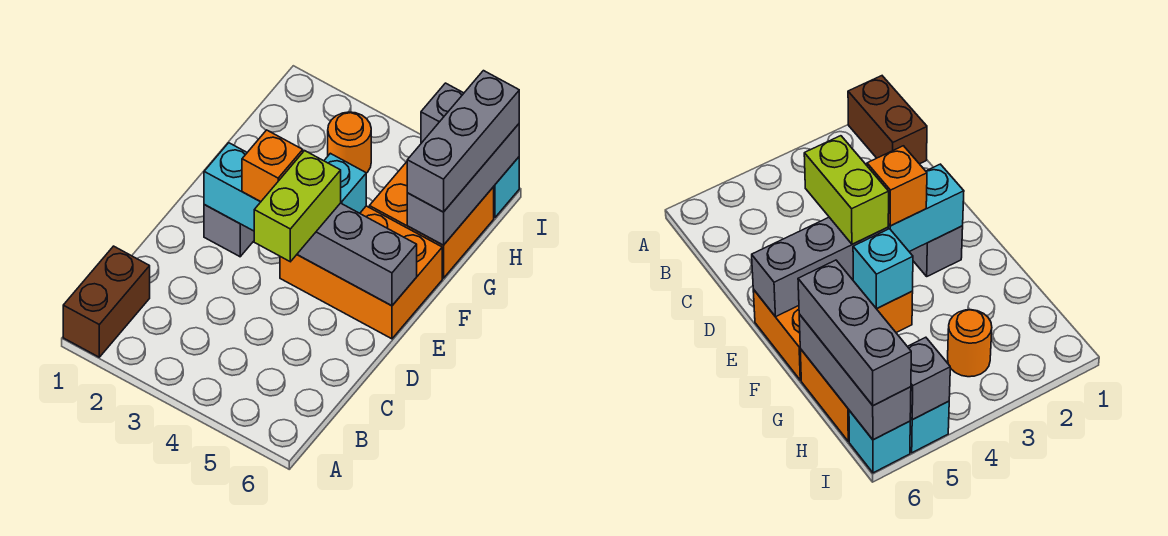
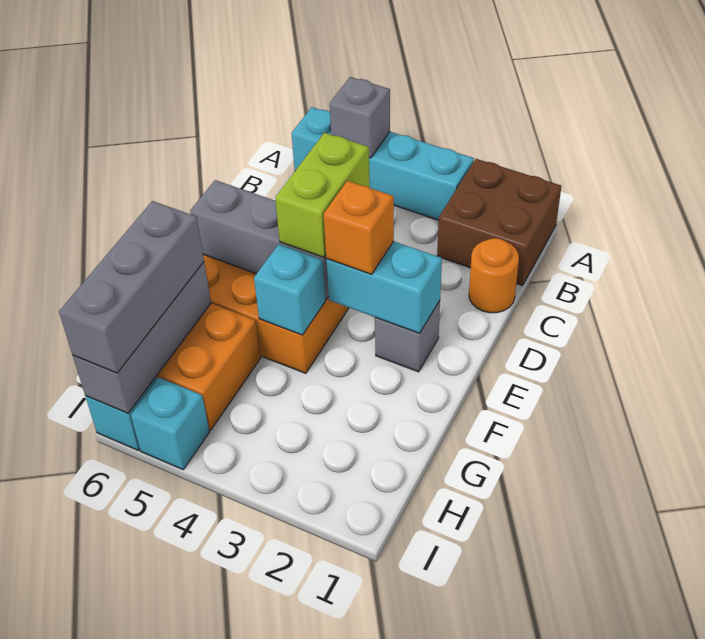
brown brick A1:B1 level 1 -> brown brick A1:B2 level 1
none -> cyan brick A3:A6 level 1
orange round brick H3 level 1 -> orange round brick C1 level 1
grey brick I5 level 2 -> grey brick A5 level 2

